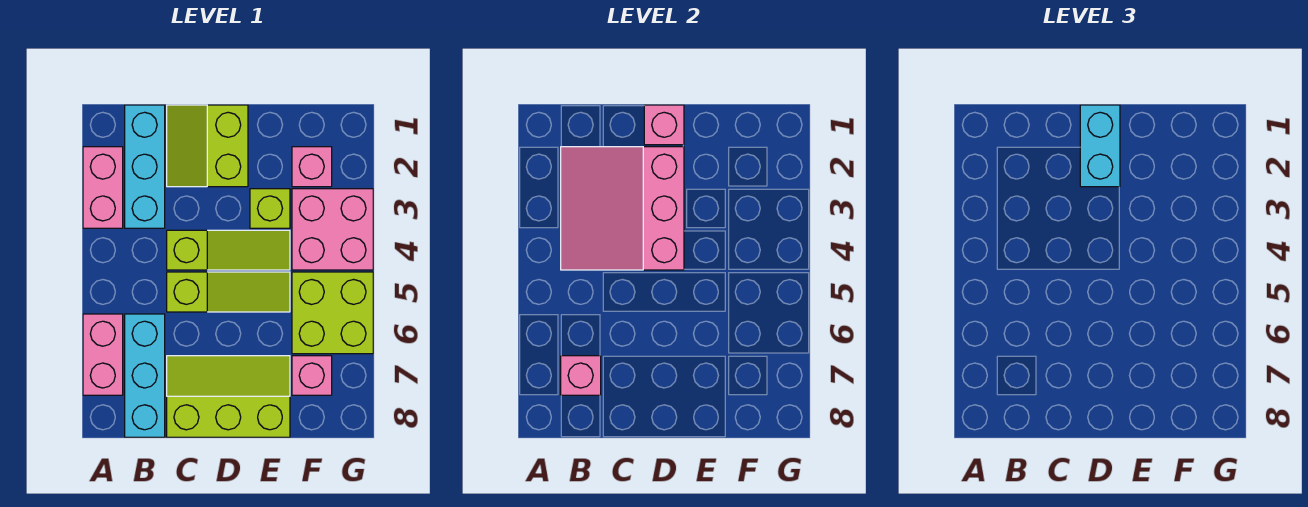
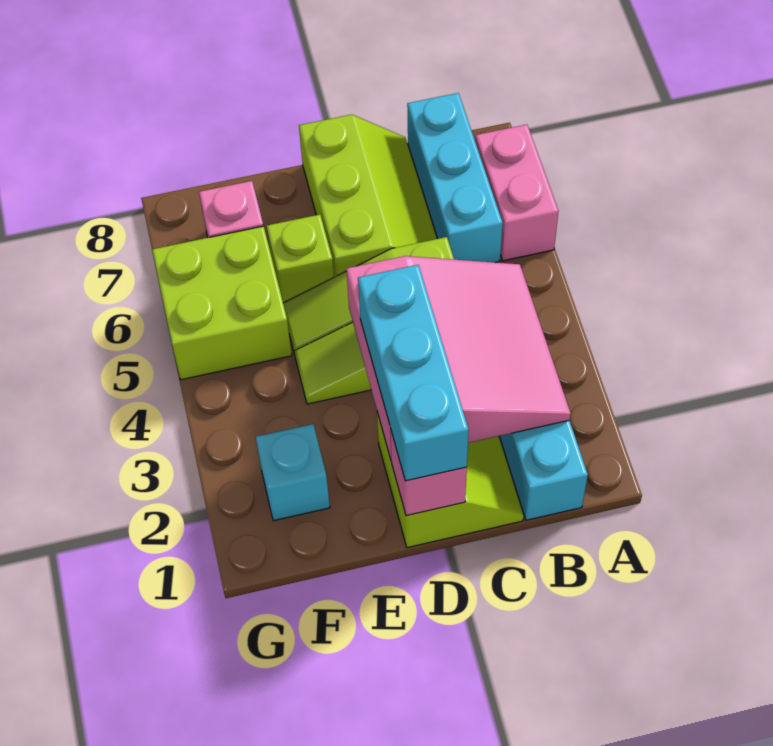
pink brick A2:A3 level 1 -> none
pink brick B7 level 2 -> none
lime slope C7:E8 level 1 top 8 -> lime slope C6:D8 level 1 top D
cyan brick D1:D2 level 3 -> cyan brick D1:D3 level 3
lime brick E3 level 1 -> lime brick E6 level 1
pink brick F2 level 1 -> cyan brick F2 level 1
pink brick F3:G4 level 1 -> none

